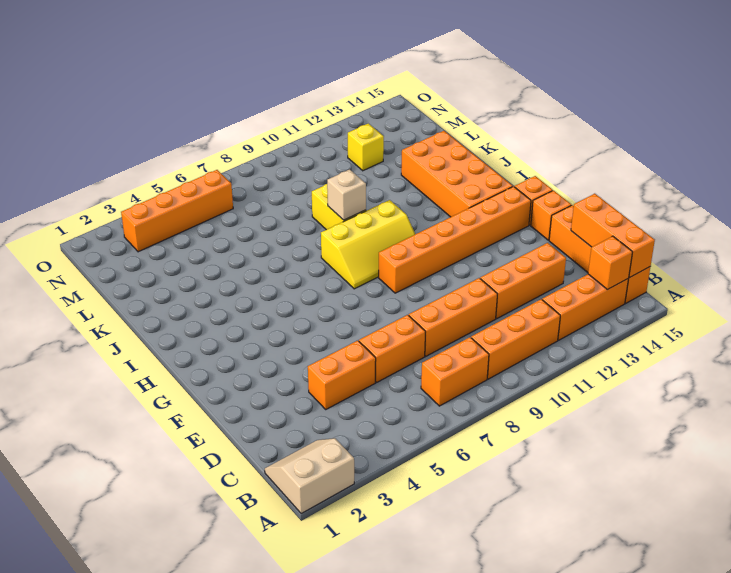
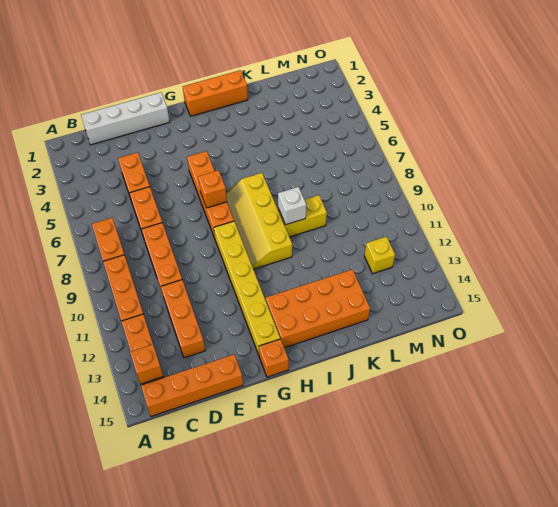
tan slope A1:B2 level 1 top A -> none
orange brick B15:D15 level 2 -> orange brick H1:J1 level 1
none -> white brick C1:F1 level 1
orange brick F15 level 1 -> orange brick G7 level 2
orange brick G9:G14 level 1 -> yellow brick G9:G14 level 1
yellow slope H8:I10 level 1 top I -> yellow slope H7:I10 level 1 top I
tan brick J9 level 2 -> white brick J9 level 2
orange brick N3:N6 level 1 -> orange brick G5:G8 level 1

